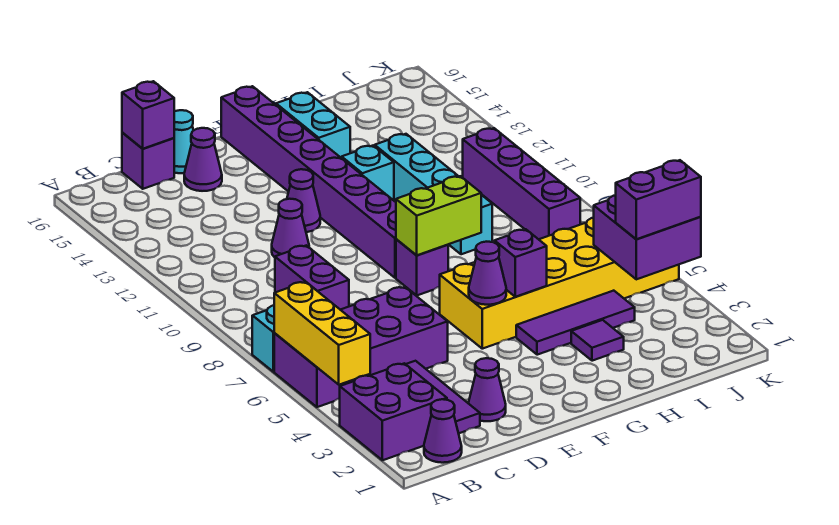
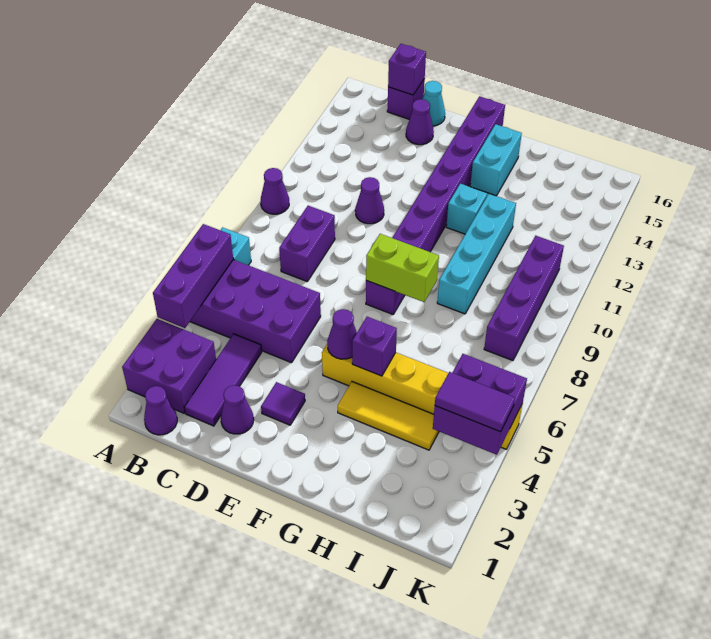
yellow brick A4:A6 level 2 -> purple brick A4:A6 level 2
purple cone E12 level 1 -> purple cone A10 level 1
yellow brick F5:K6 level 1 -> yellow brick F5:K5 level 1
purple tile G4:I4 level 1 -> yellow tile G4:I4 level 1
purple tile H3 level 1 -> purple tile E3 level 1
purple brick J4:K4 level 3 -> purple tile J4:K4 level 3

